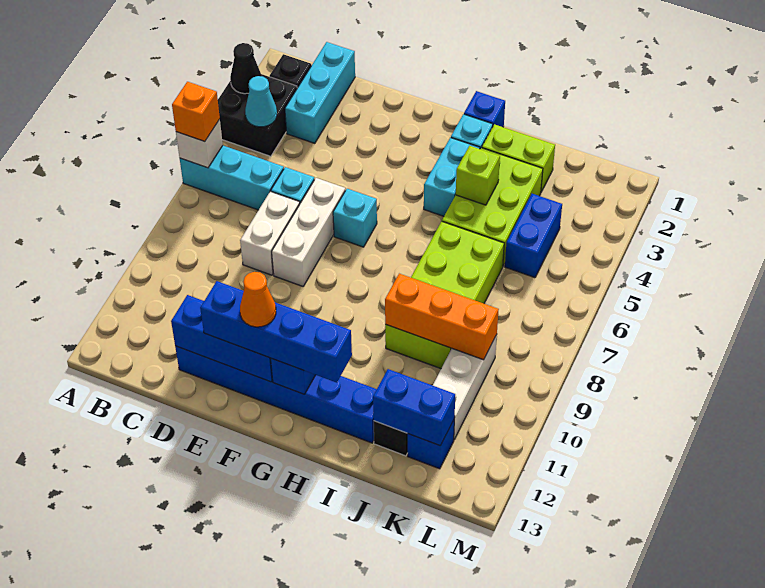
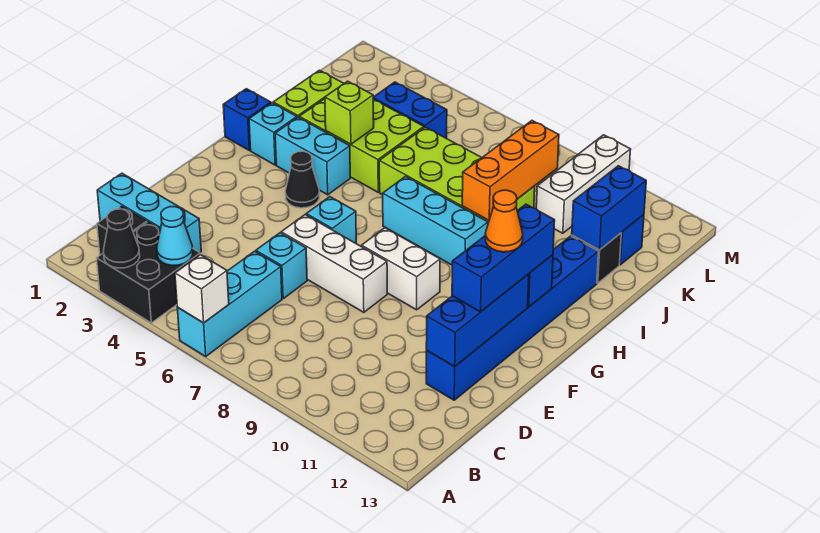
orange brick A6 level 3 -> none
white brick D7:D8 level 1 -> white brick F8:F9 level 1
blue brick E12:H12 level 3 -> blue brick E12:G12 level 3
none -> black cone G4 level 1
none -> cyan brick H7:H9 level 1
white brick K9:K11 level 1 -> white brick K10:M10 level 1

